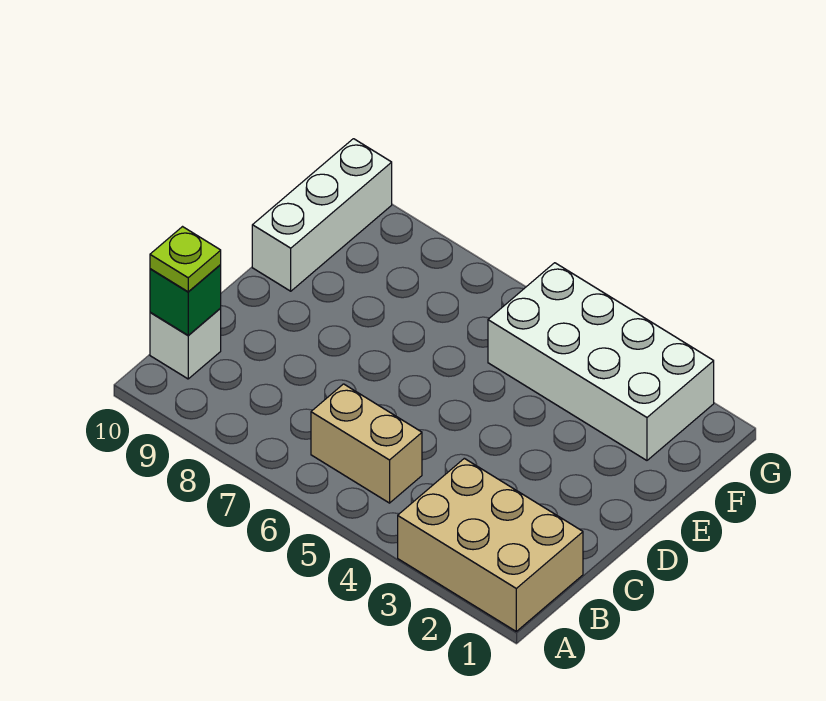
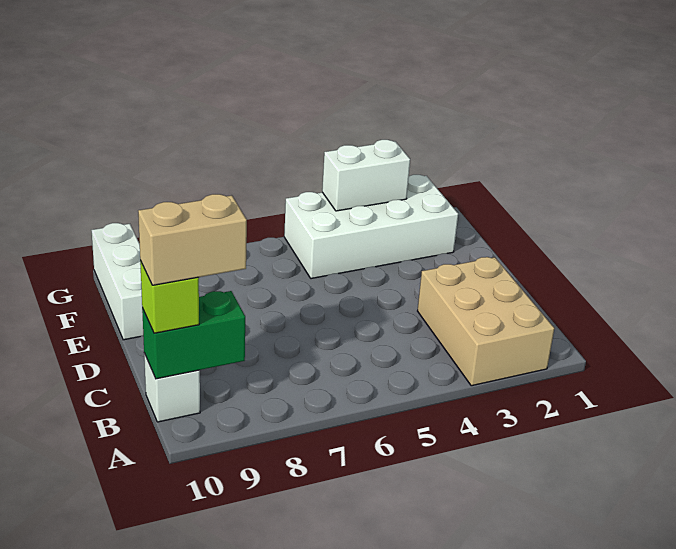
tan brick A1:B3 level 1 -> tan brick A2:C3 level 1
tan brick B5:B6 level 1 -> tan brick B9:B10 level 4
green brick B10 level 2 -> green brick B9:B10 level 2
lime plate B10 level 3 -> lime brick B10 level 3
none -> white brick G3:G4 level 2

